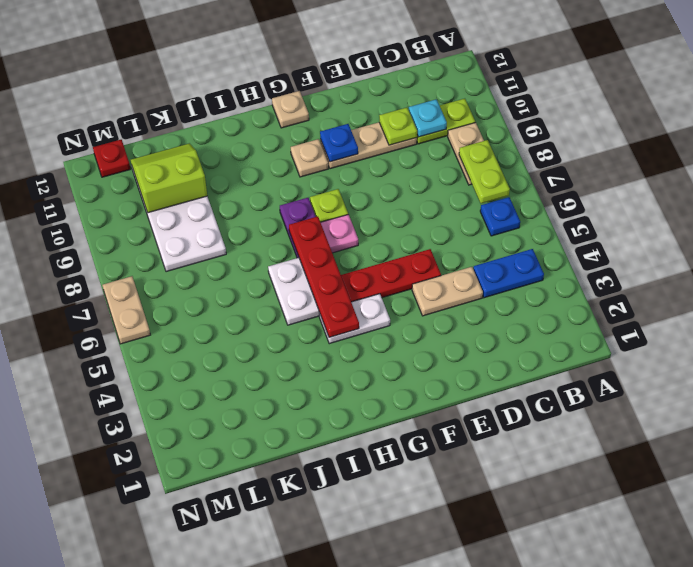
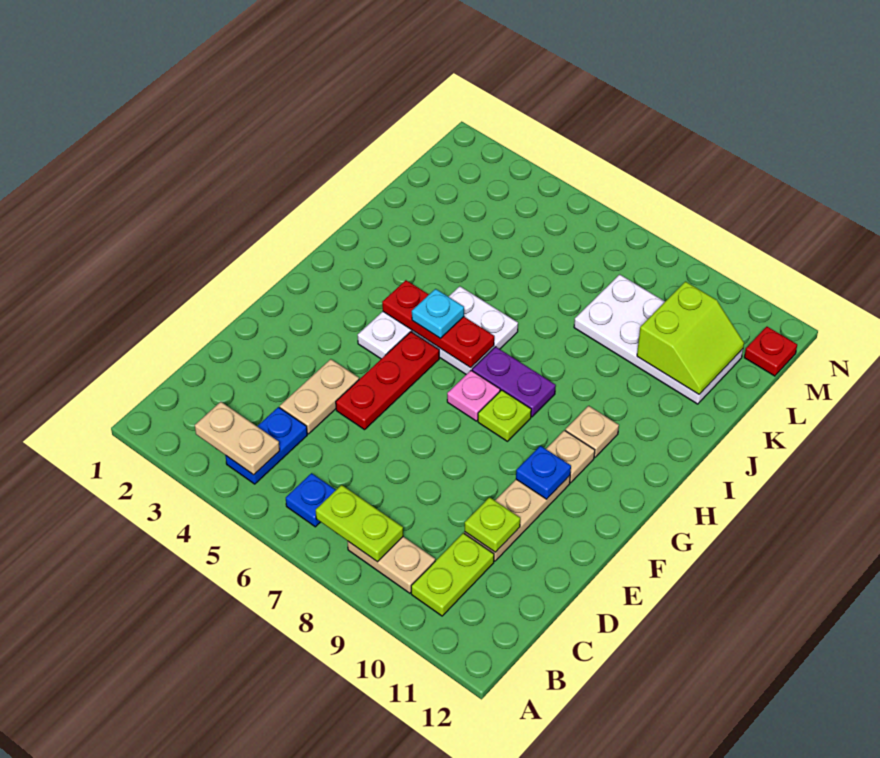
cyan plate C10 level 2 -> cyan plate H5 level 3
tan plate G12 level 1 -> tan plate H10 level 1
red plate H4:H7 level 2 -> red plate H4:H6 level 2
tan plate N6:N7 level 1 -> tan plate B3:B4 level 2

